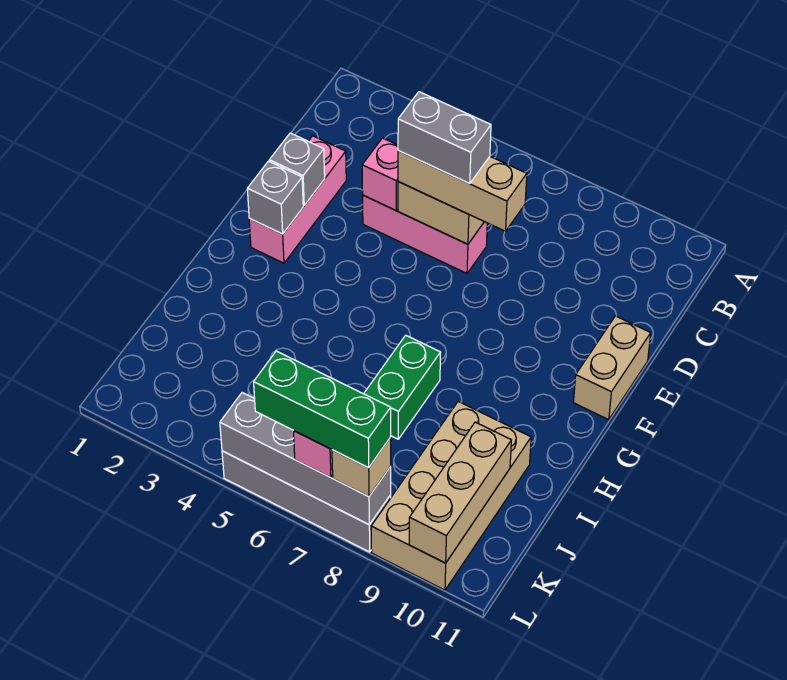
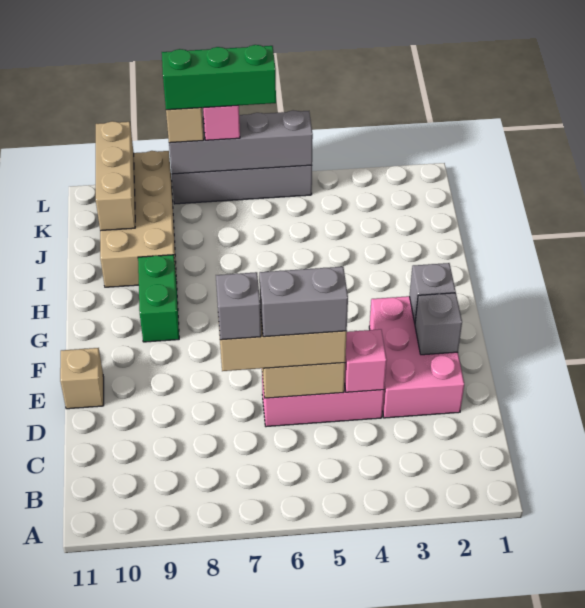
pink brick D2:F2 level 1 -> pink brick D2:F3 level 1
none -> grey brick D7 level 4
tan brick E11:F11 level 1 -> tan brick E11 level 1
green brick H7:I7 level 1 -> green brick G9:H9 level 1

